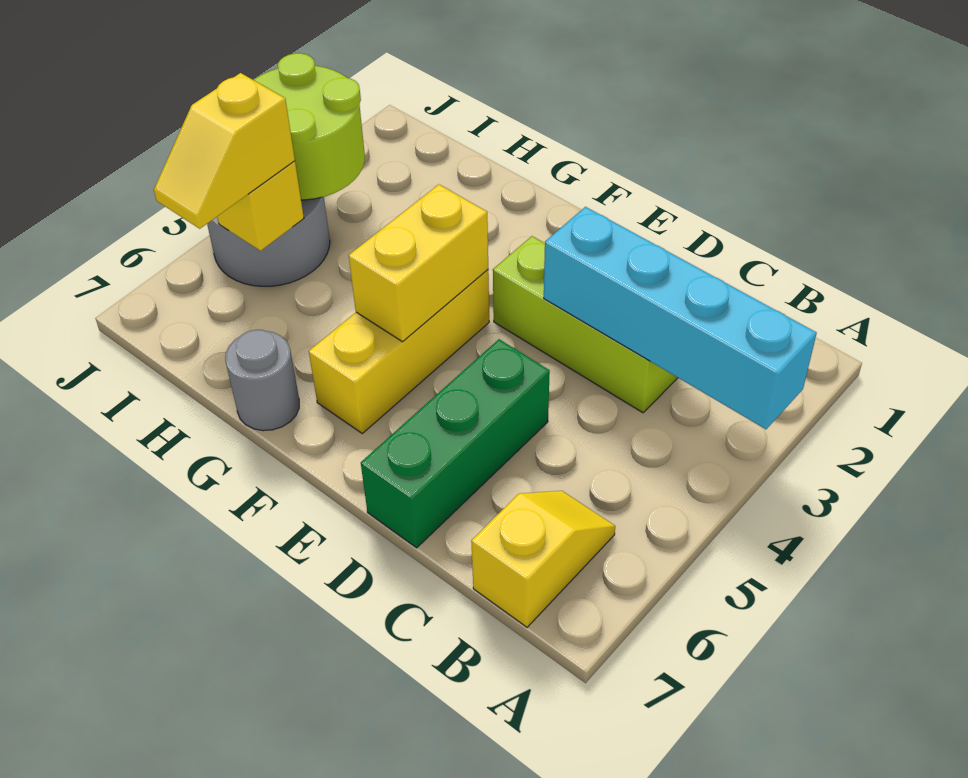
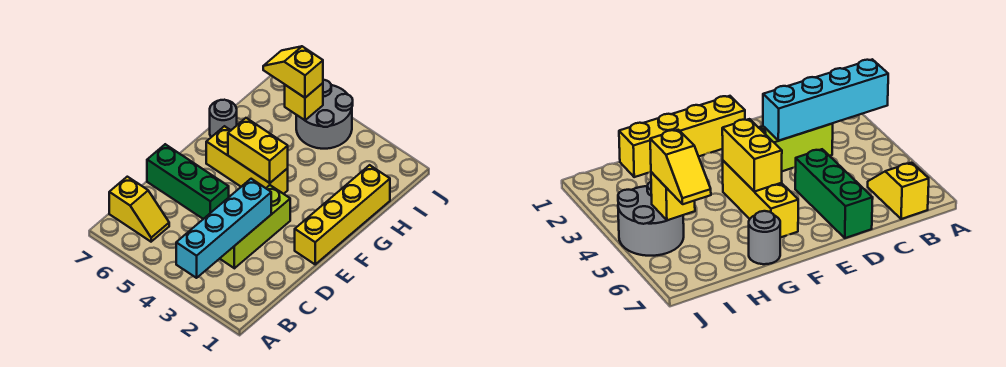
none -> yellow brick E1:H1 level 1
lime round brick I3:J4 level 2 -> none

